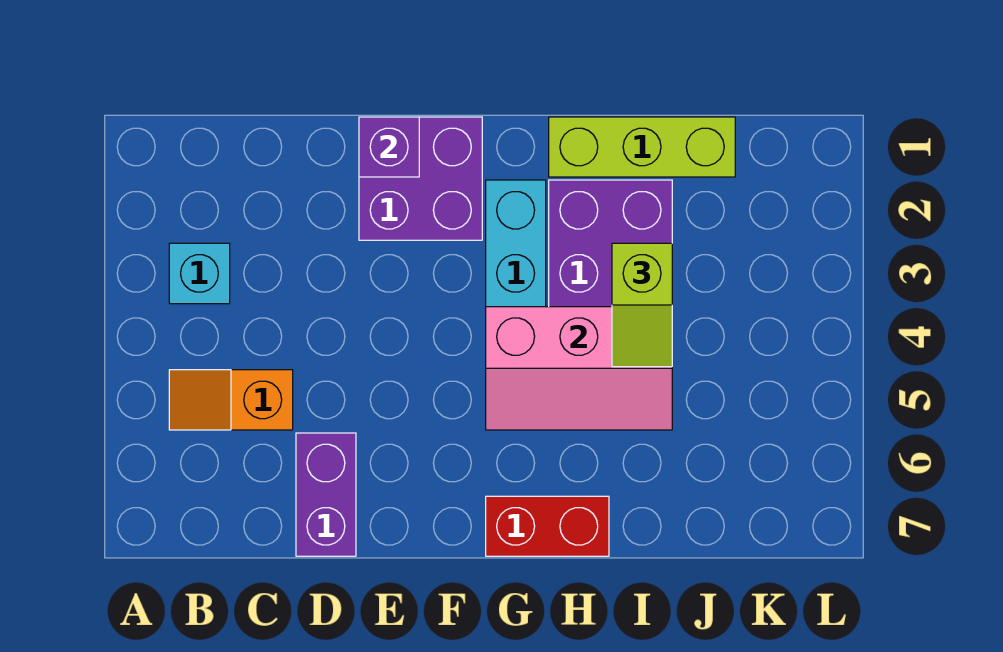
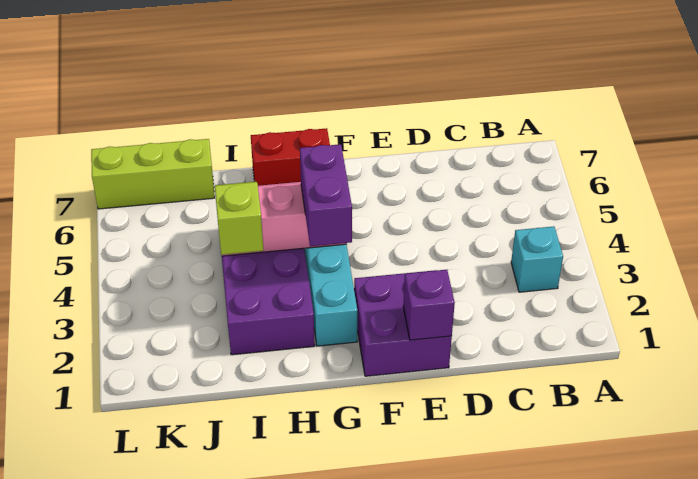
orange slope B5:C5 level 1 top C -> none
purple brick D6:D7 level 1 -> purple brick G3:G4 level 3
lime brick H1:J1 level 1 -> lime brick J7:L7 level 1

